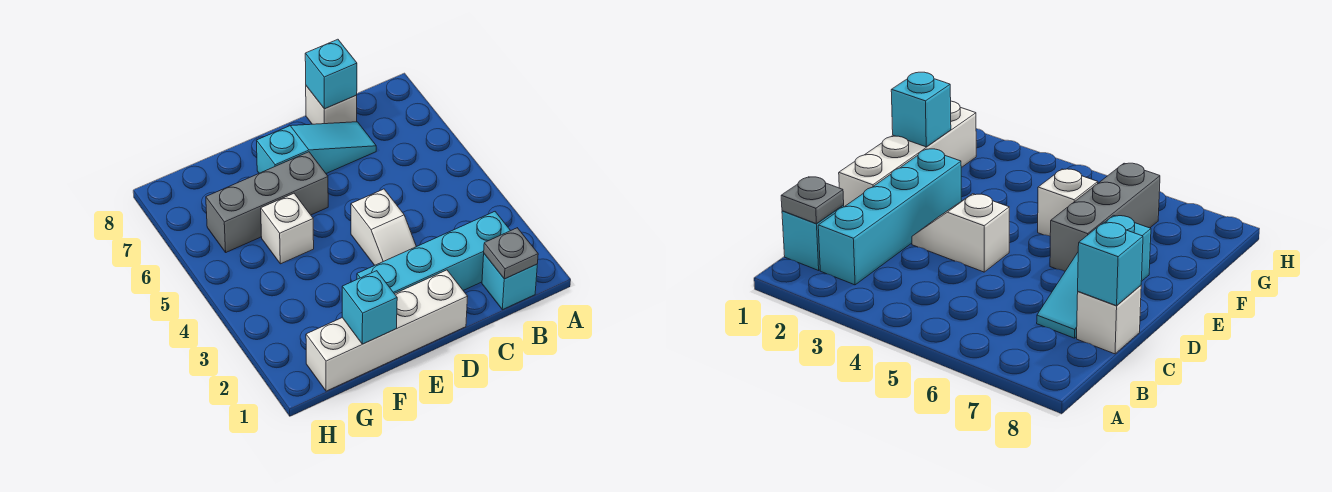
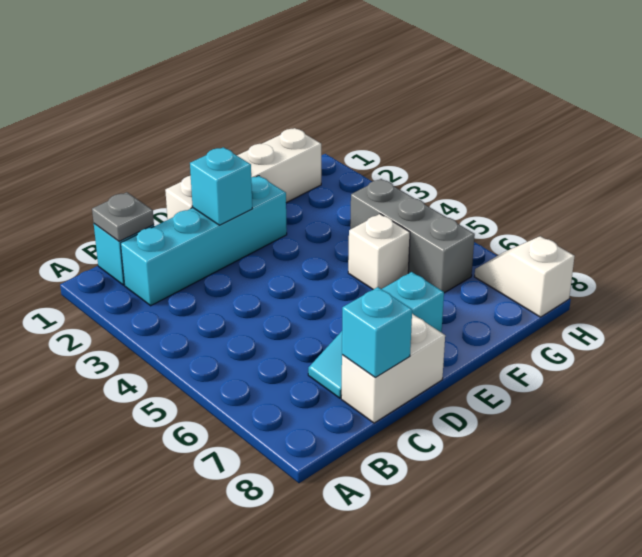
white brick C8 level 1 -> white brick C8:D8 level 1
white slope D3:D4 level 1 top 4 -> white slope H7:H8 level 1 top 8
grey brick E6:G6 level 1 -> grey brick G4:G6 level 1
cyan brick F1 level 2 -> cyan brick D2 level 2

